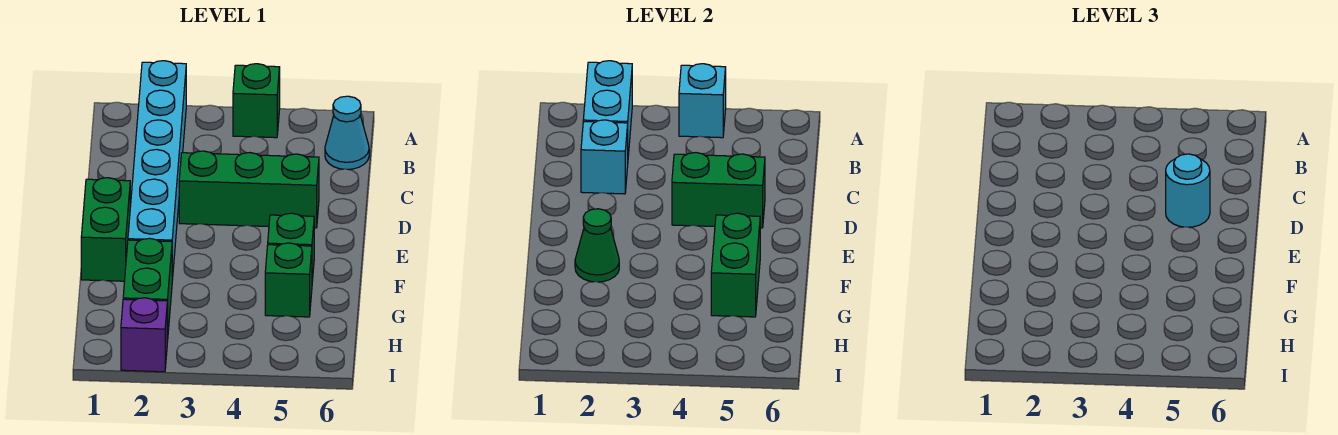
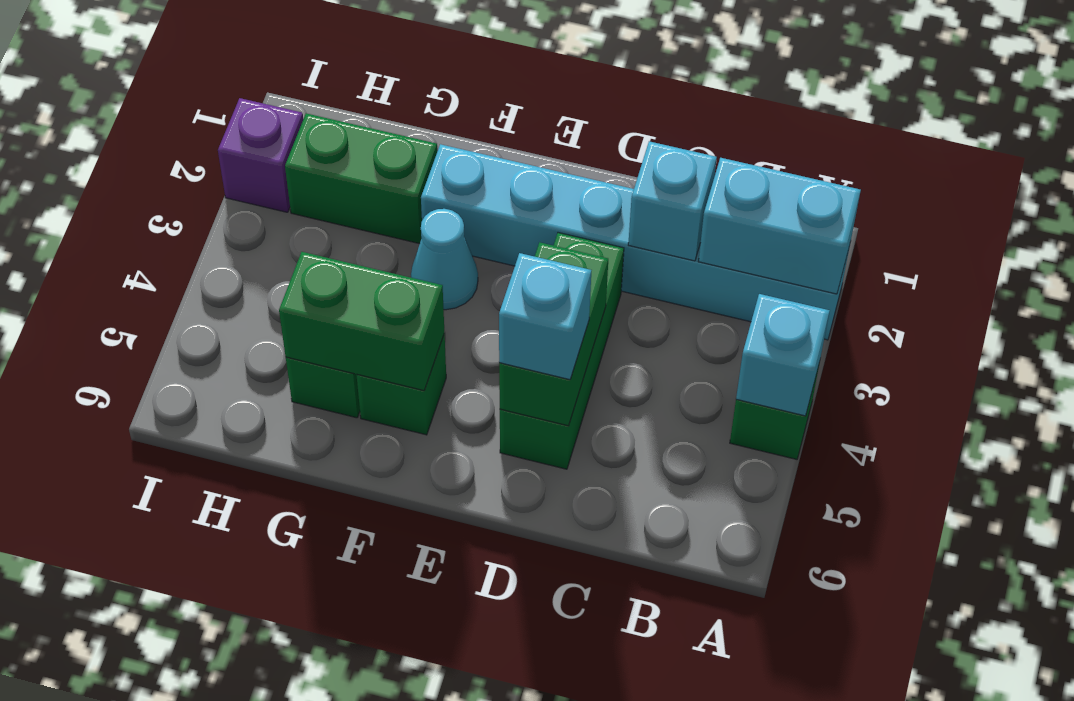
cyan cone B6 level 1 -> cyan cone F3 level 1
cyan round brick D5 level 3 -> cyan brick D5 level 3
green brick E1:F1 level 1 -> none
green cone F2 level 2 -> none

